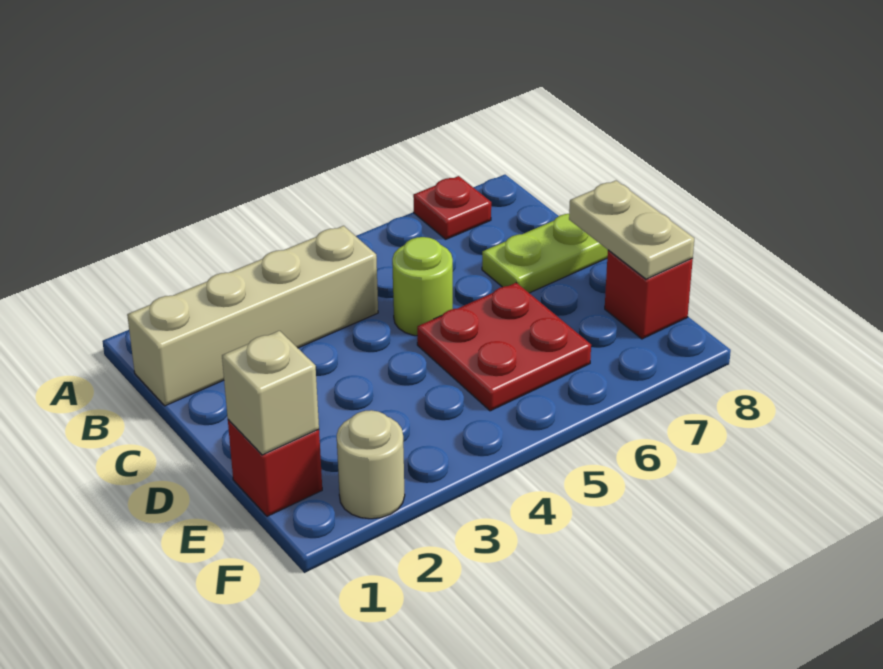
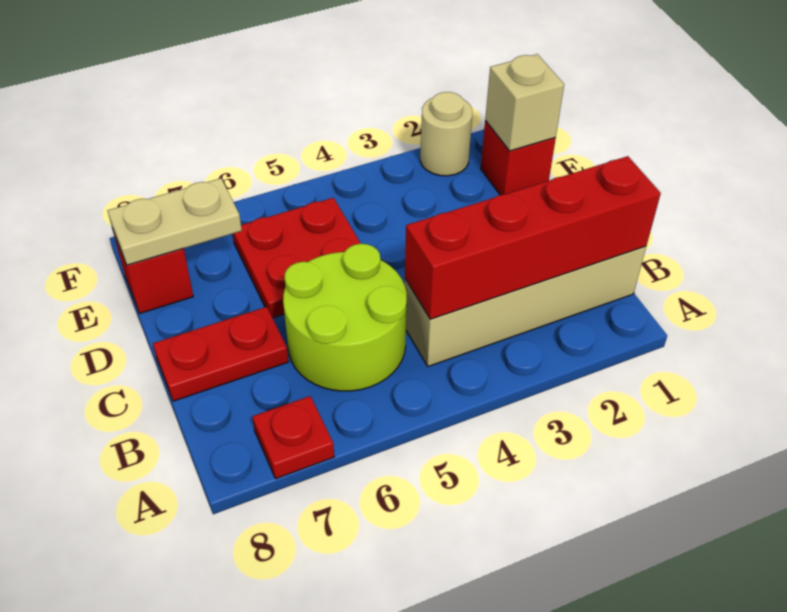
none -> red brick B1:B4 level 2
lime round brick C5 level 1 -> lime round brick B5:C6 level 1
lime plate C7:C8 level 1 -> red plate C7:C8 level 1
tan plate D8:E8 level 2 -> tan plate E7:E8 level 2

